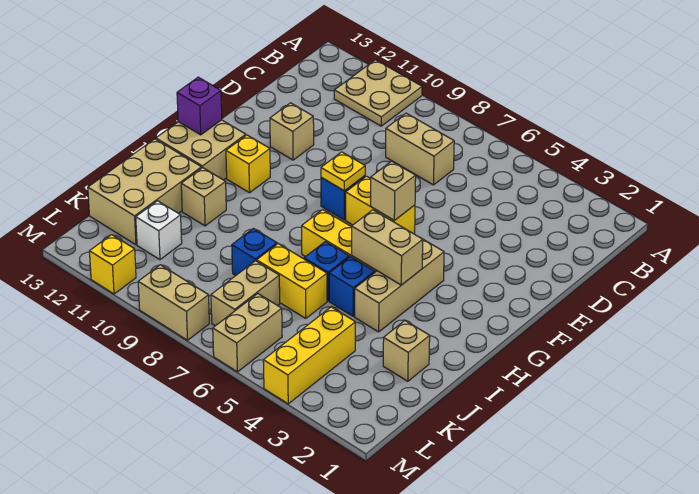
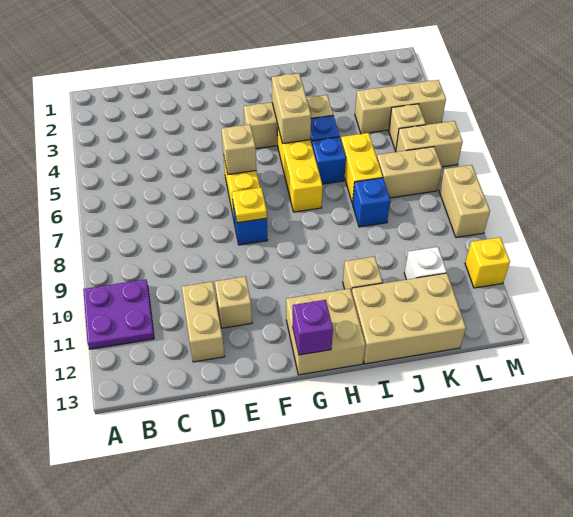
tan plate A10:B11 level 1 -> purple plate A10:B11 level 1
tan brick C7:C8 level 1 -> tan brick D11:D12 level 1
yellow brick G11 level 1 -> none
tan brick J2 level 1 -> tan brick L5 level 1
yellow brick K4:M4 level 1 -> tan brick K4:M4 level 1

